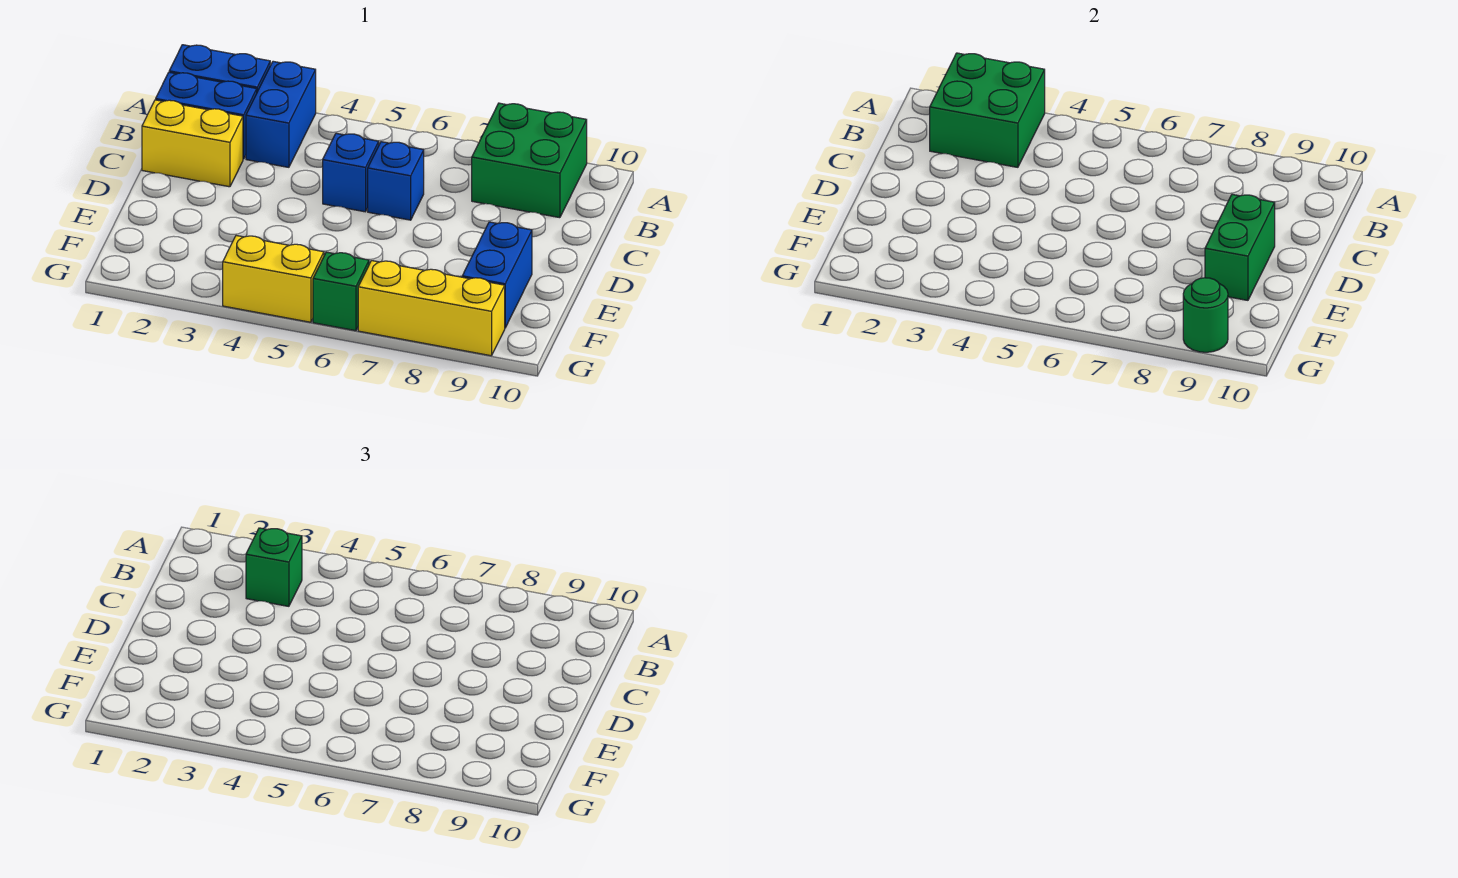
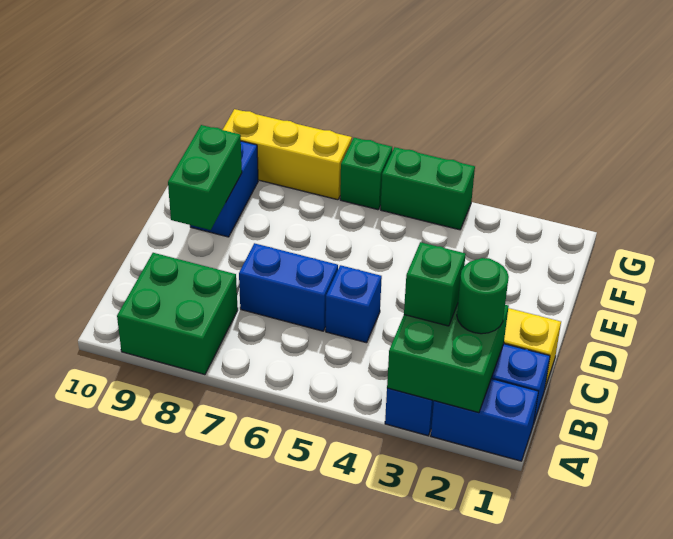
blue brick C6 level 1 -> blue brick C6:C7 level 1
yellow brick G4:G5 level 1 -> green brick G4:G5 level 1
green round brick G9 level 2 -> green round brick B2 level 3

